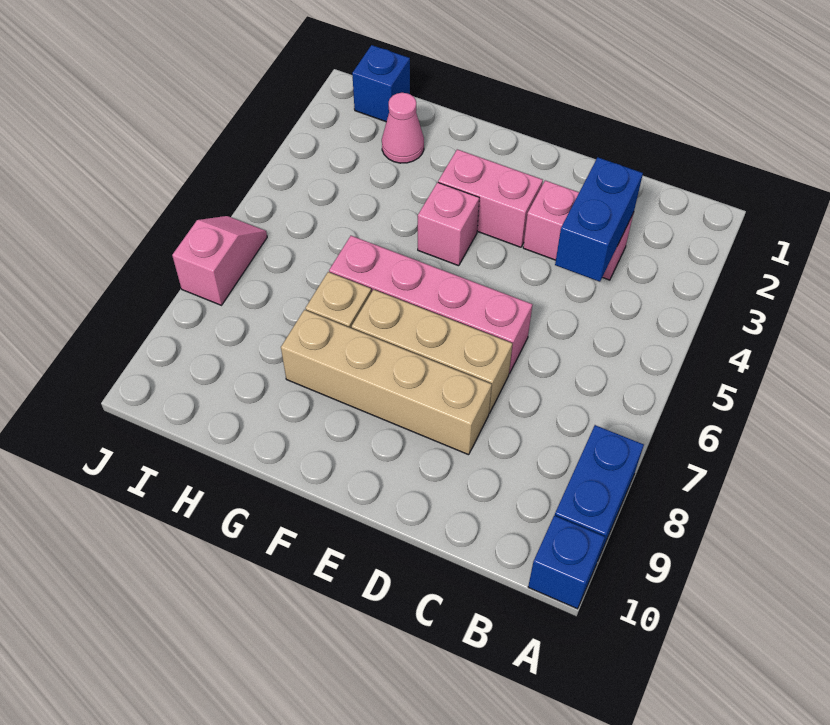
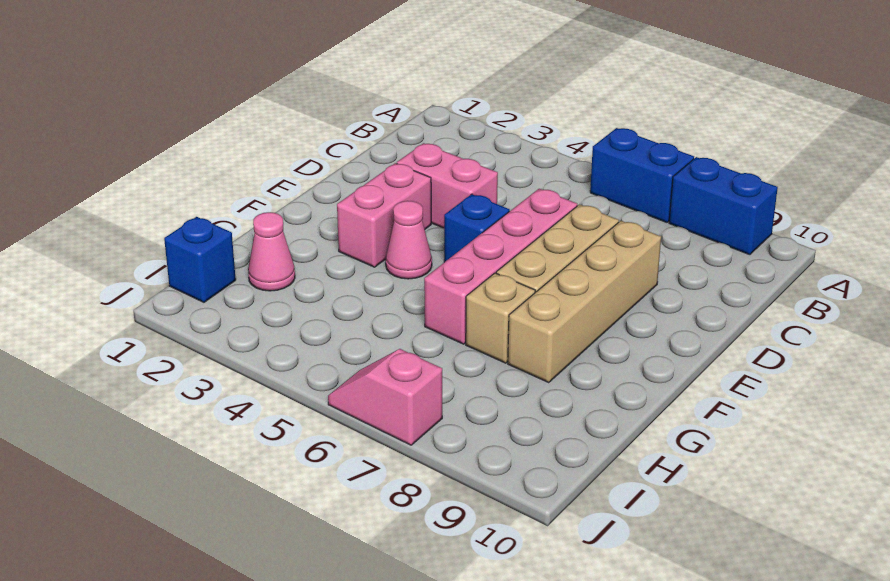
blue brick A10 level 1 -> blue brick E5 level 1
pink brick C3:D3 level 1 -> pink brick D3:D4 level 1
blue brick C3:C4 level 2 -> blue brick A6:A7 level 1
pink brick F4 level 1 -> pink cone F4 level 1

